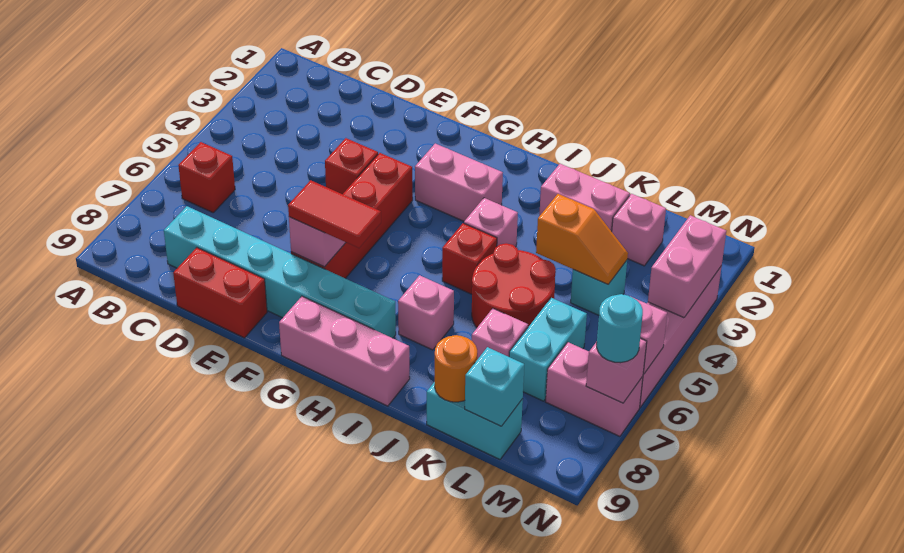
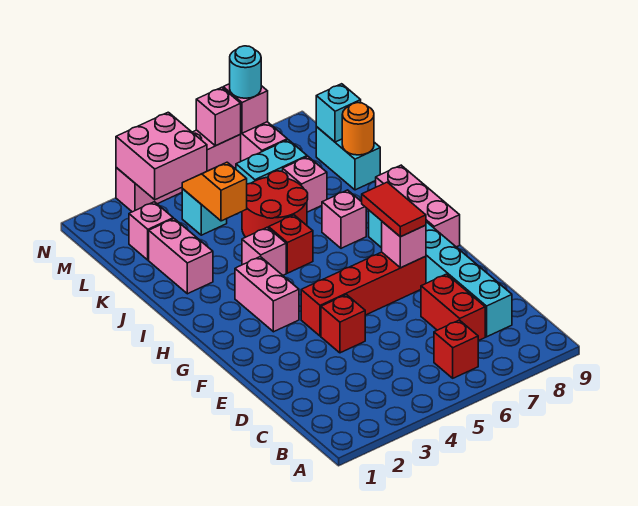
red brick D9:E9 level 1 -> red brick C7:D7 level 1
pink brick N3:N4 level 2 -> pink brick M3:N4 level 2

